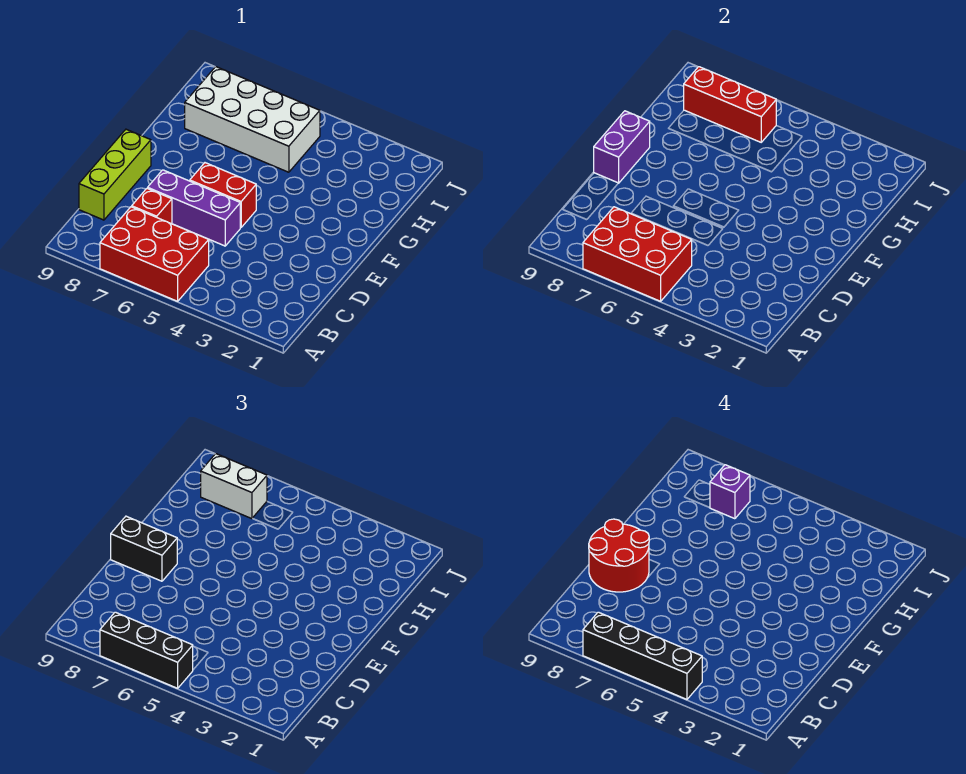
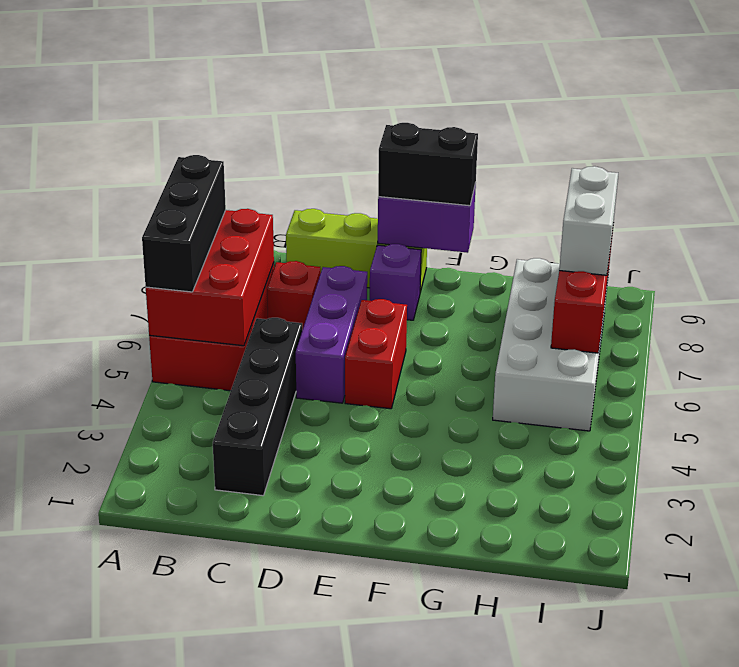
black brick A4:A7 level 4 -> black brick C2:C5 level 1
red round brick D8:E9 level 4 -> none
black brick E8:E9 level 3 -> black brick E9:F9 level 3
purple brick I7 level 4 -> purple brick E8 level 1

